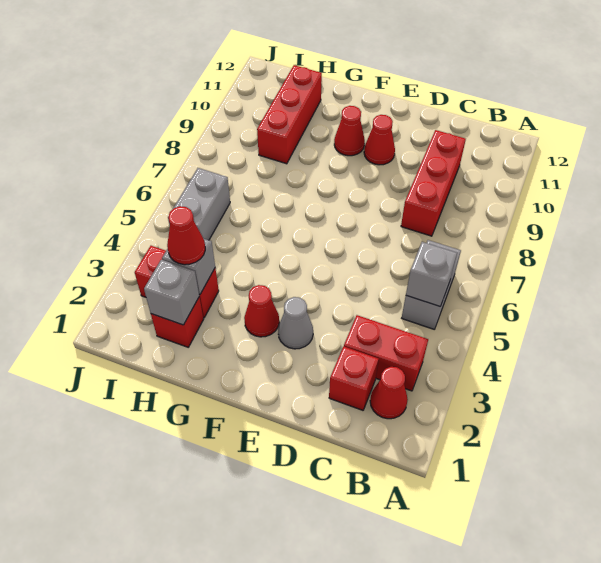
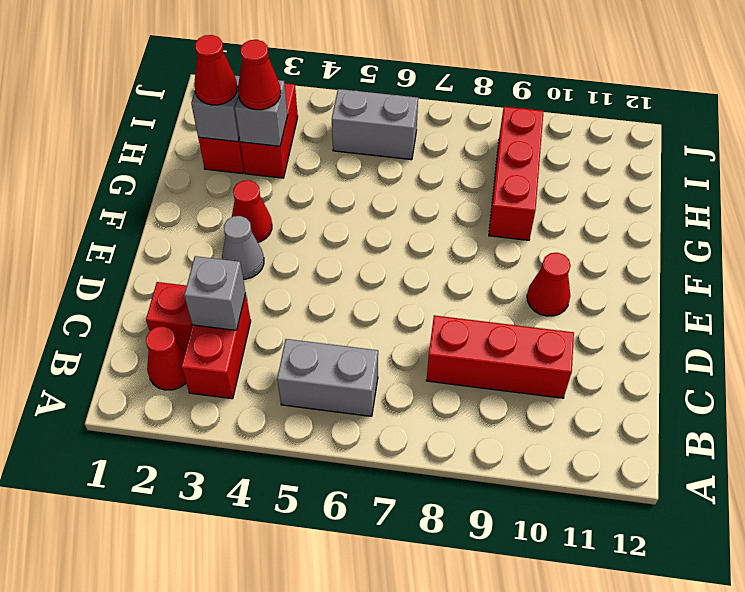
grey brick B5 level 2 -> grey brick C3 level 2
red cone F10 level 1 -> red cone H2 level 3
red brick H9:H11 level 1 -> red brick G9:I9 level 1

